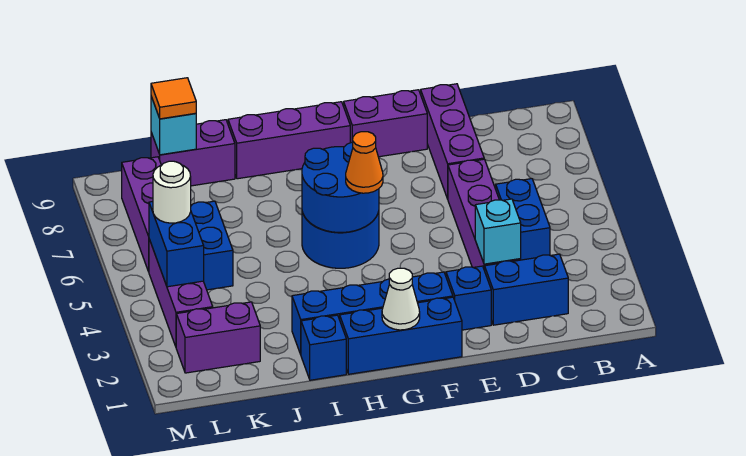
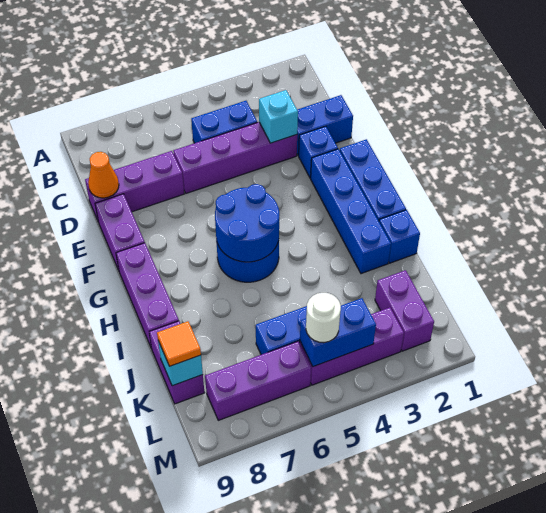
blue brick C2:D2 level 1 -> blue brick D1:D2 level 1
white cone G1 level 2 -> none
orange cone G5 level 3 -> orange cone D9 level 2

